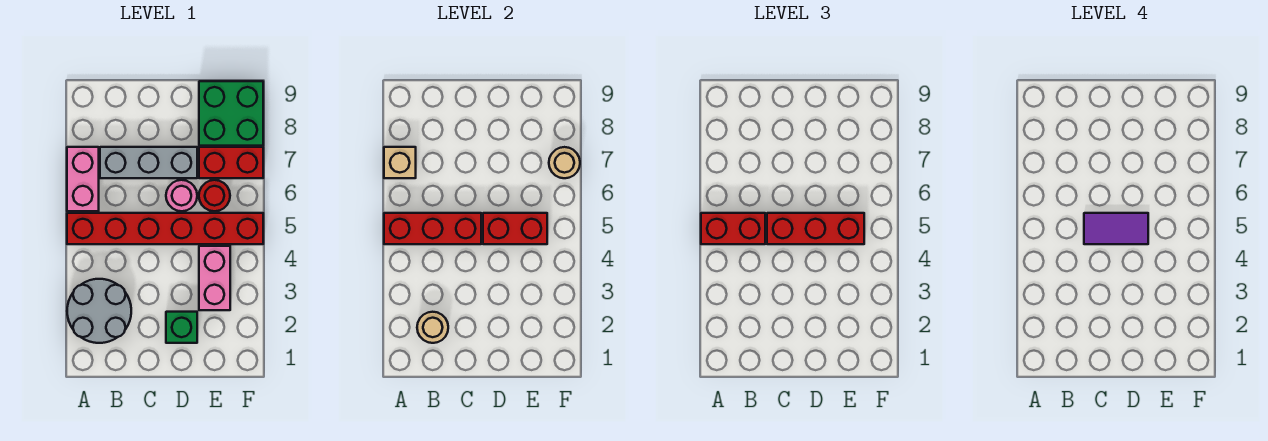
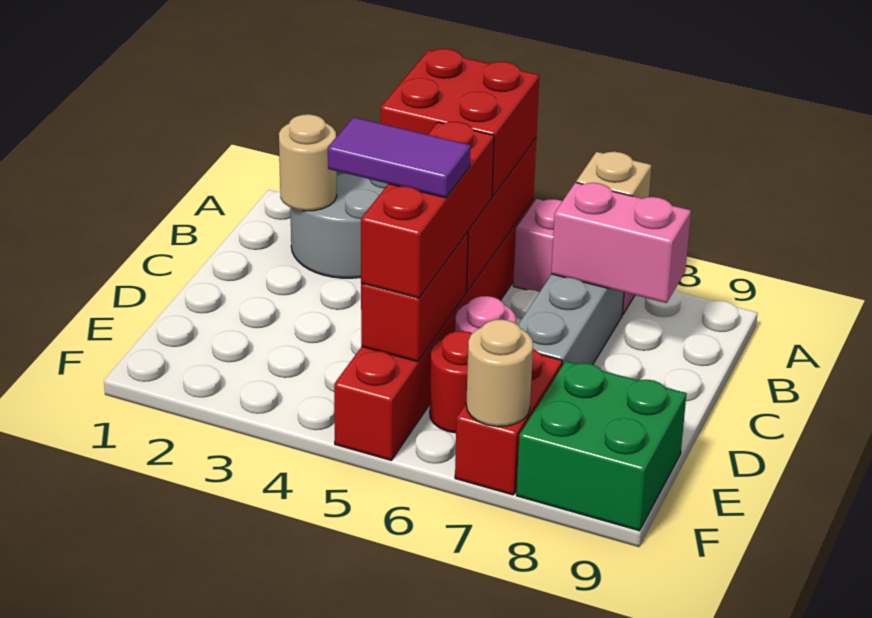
red brick A5:B5 level 3 -> red brick A4:B5 level 3
purple tile C5:D5 level 4 -> purple tile D4:D5 level 4
green brick D2 level 1 -> none
pink brick E3:E4 level 1 -> pink brick B7:B8 level 2

